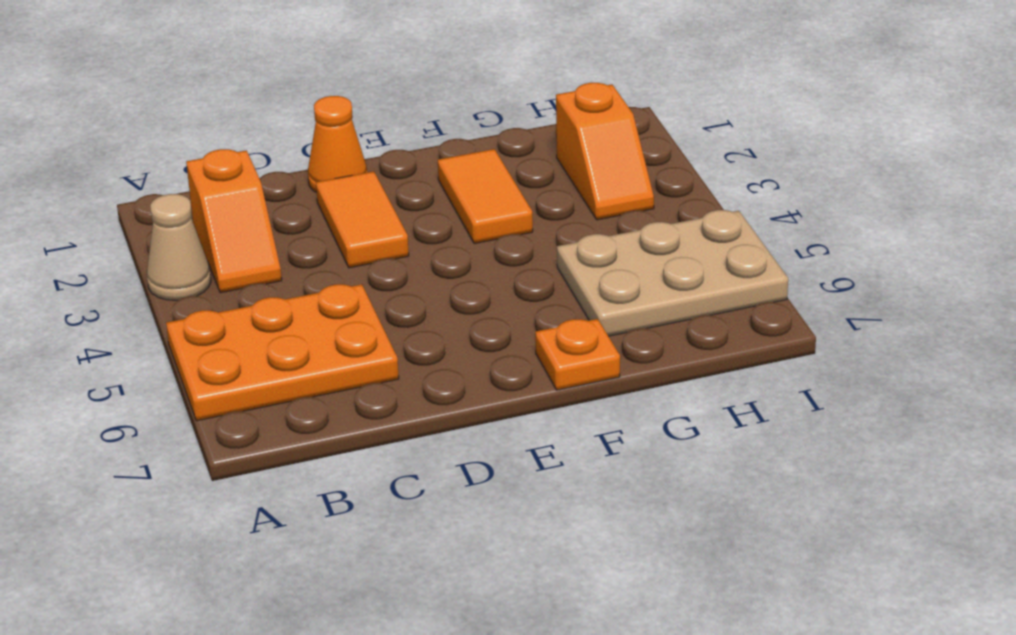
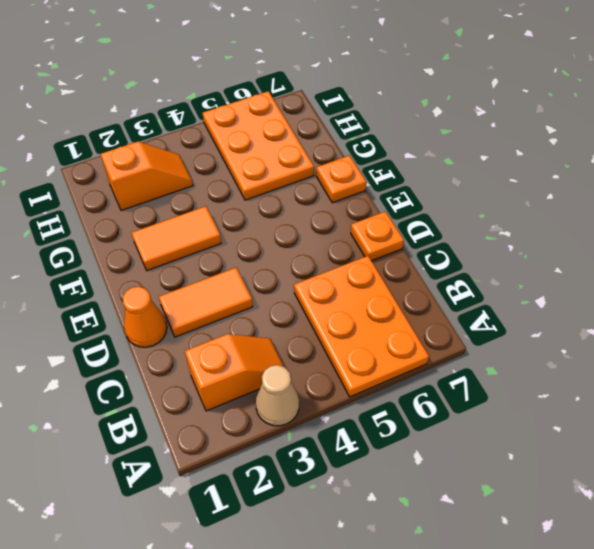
none -> orange plate D7 level 1
tan plate G5:I6 level 1 -> orange plate G5:I6 level 1

